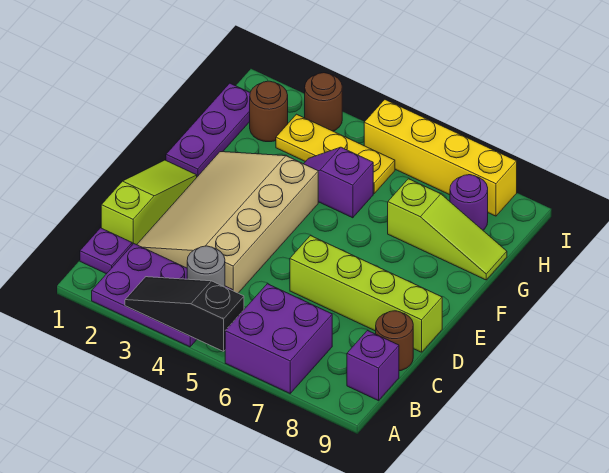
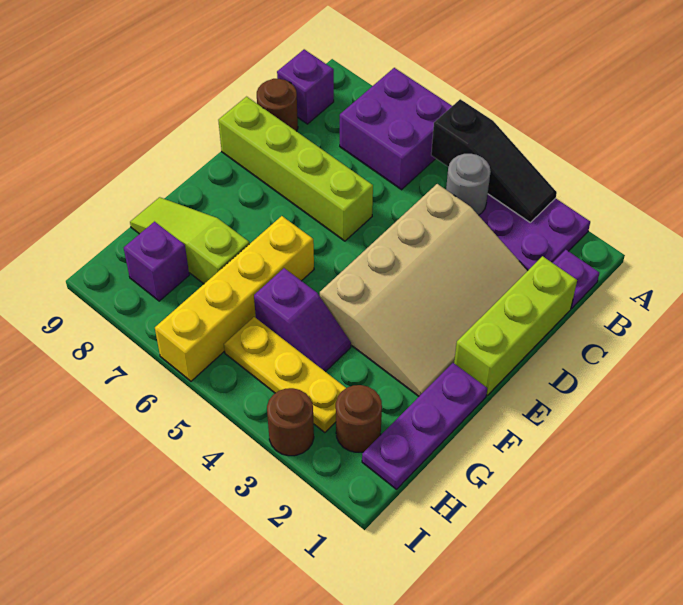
lime slope C1:E1 level 1 top C -> lime brick C1:E1 level 1
purple round brick H8 level 1 -> purple brick H8 level 1
yellow brick I5:I8 level 1 -> yellow brick F6:I6 level 1

